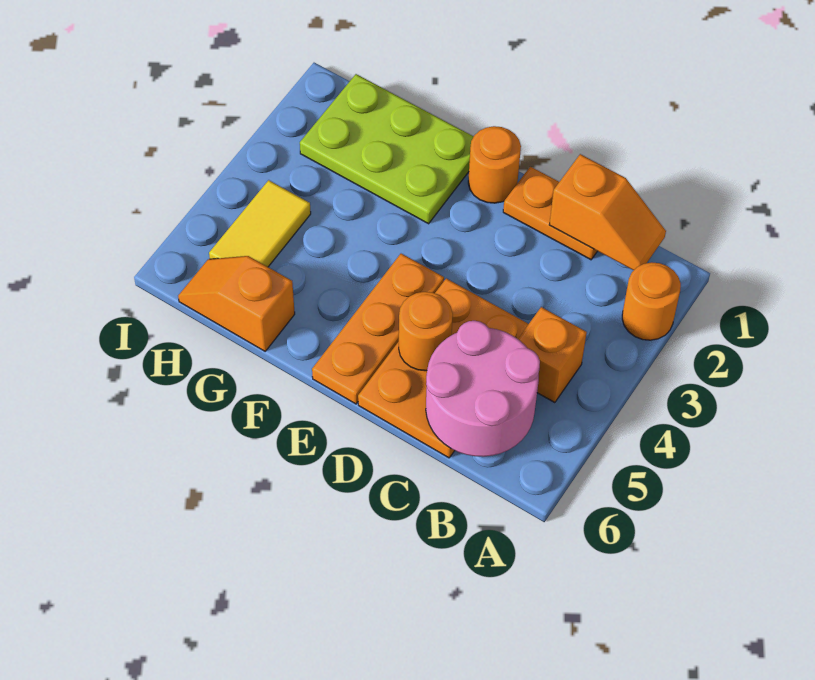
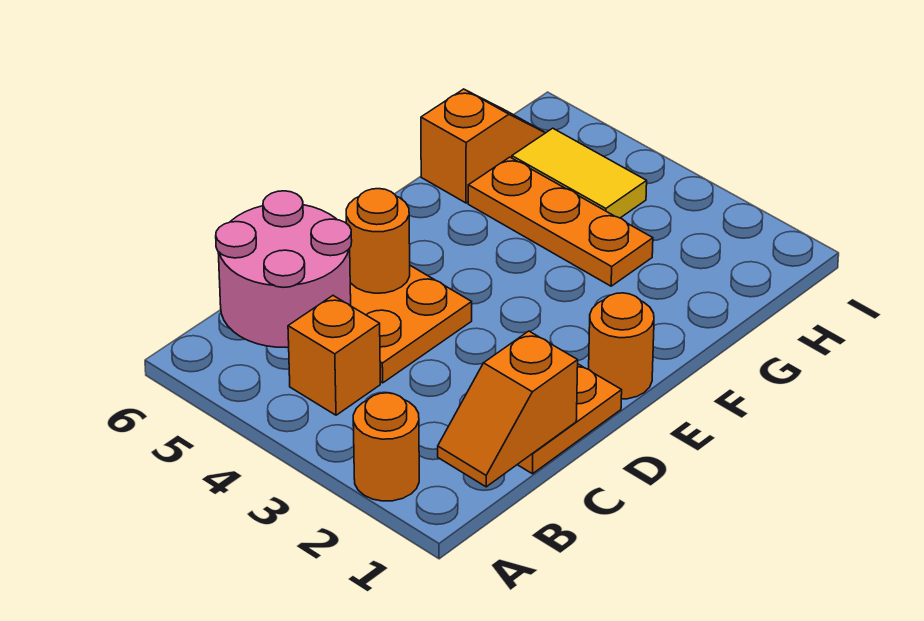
orange plate E4:E6 level 1 -> orange plate G3:G5 level 1
lime plate F1:H2 level 1 -> none

